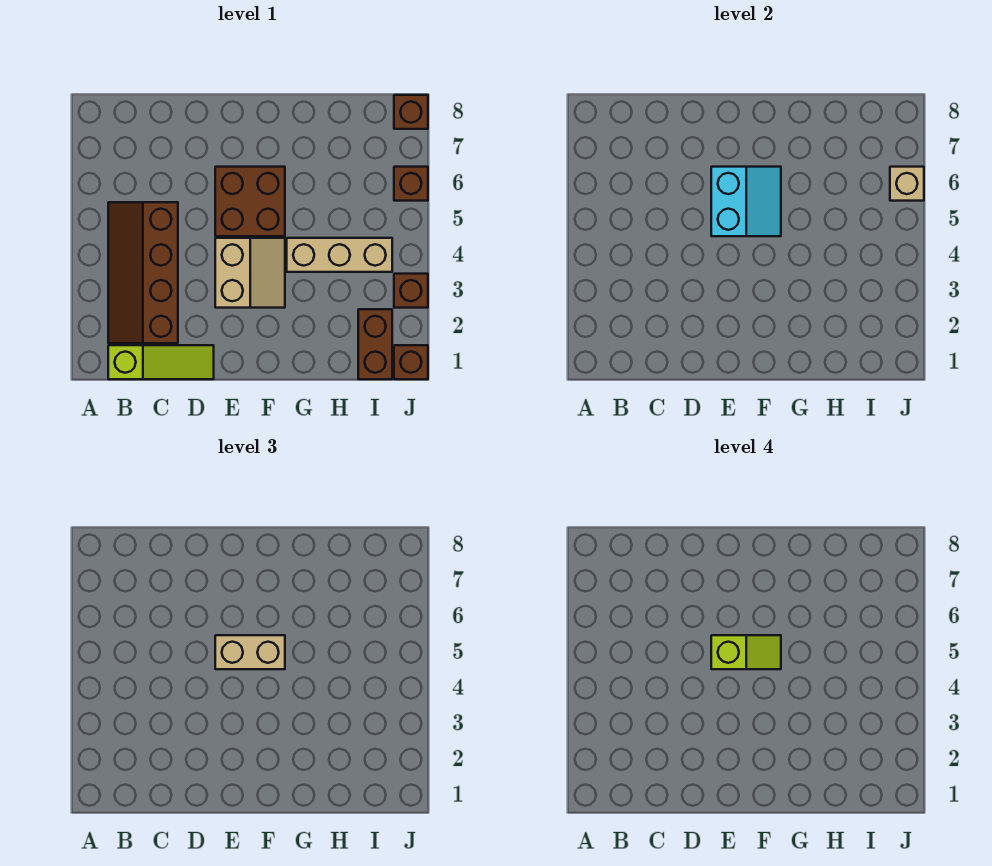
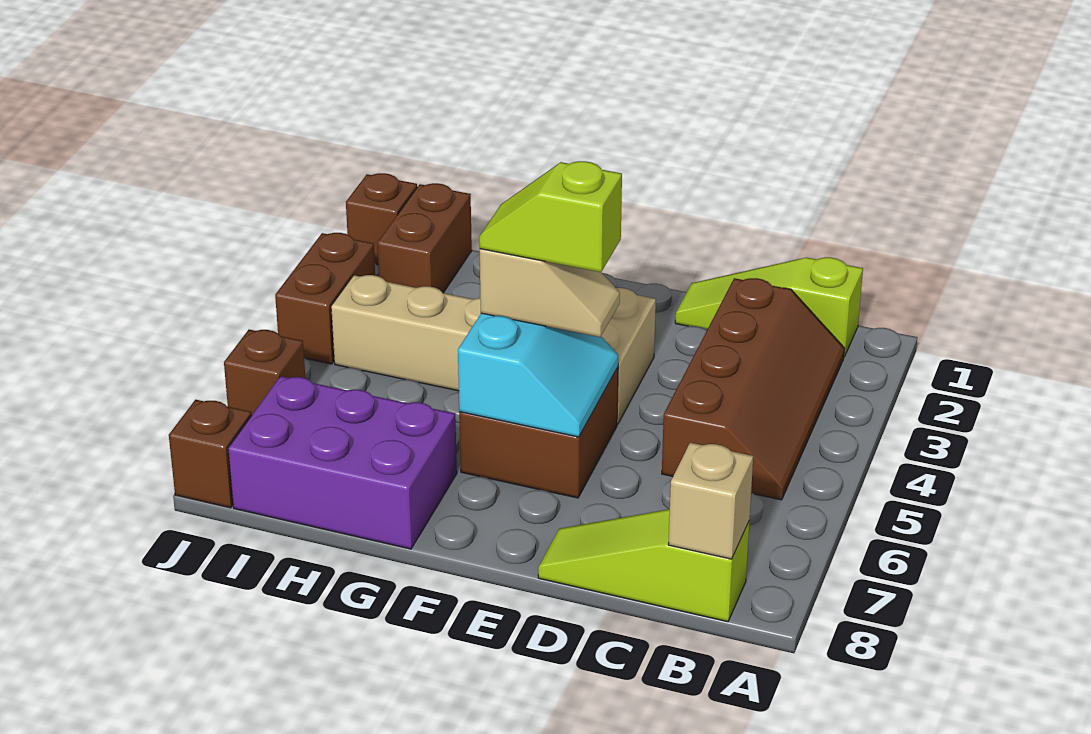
none -> lime slope B8:D8 level 1 top B
cyan slope E5:F6 level 2 top E -> cyan slope E5:F6 level 2 top F
tan brick E5:F5 level 3 -> tan slope E5:F5 level 3 top F
none -> purple brick G7:I8 level 1
brown brick J3 level 1 -> brown brick J3:J4 level 1
tan brick J6 level 2 -> tan brick B8 level 2

